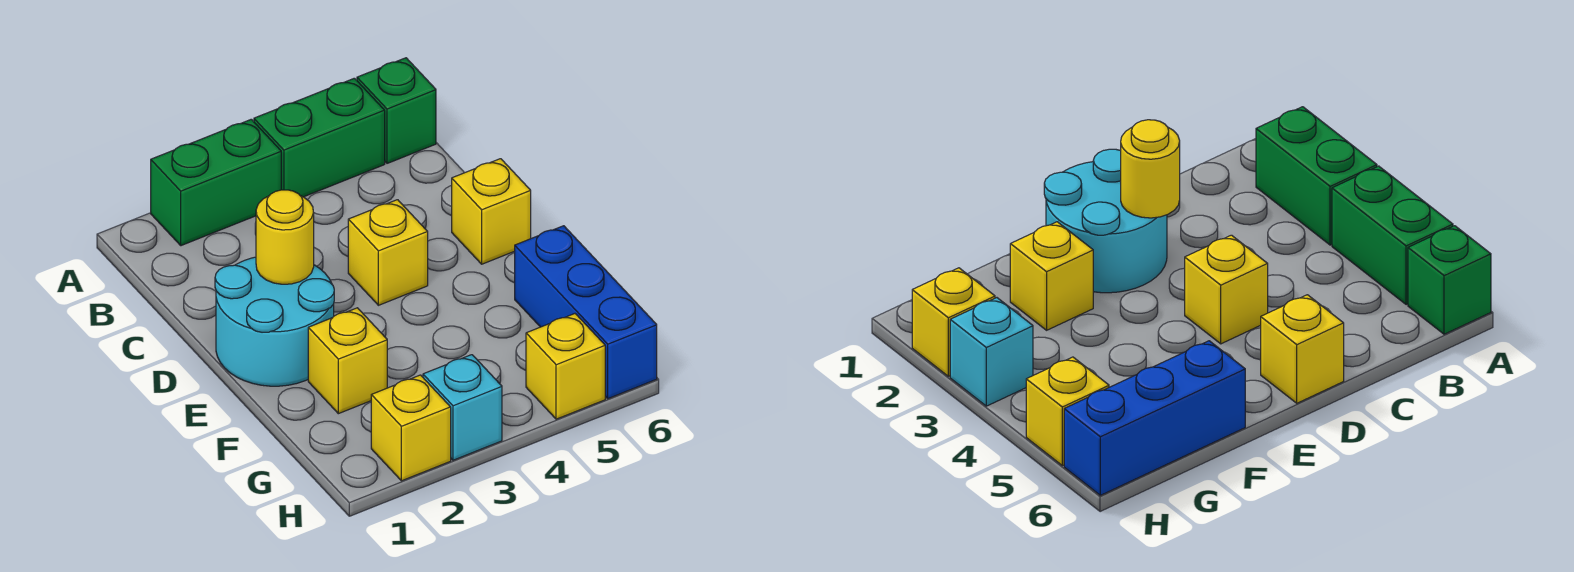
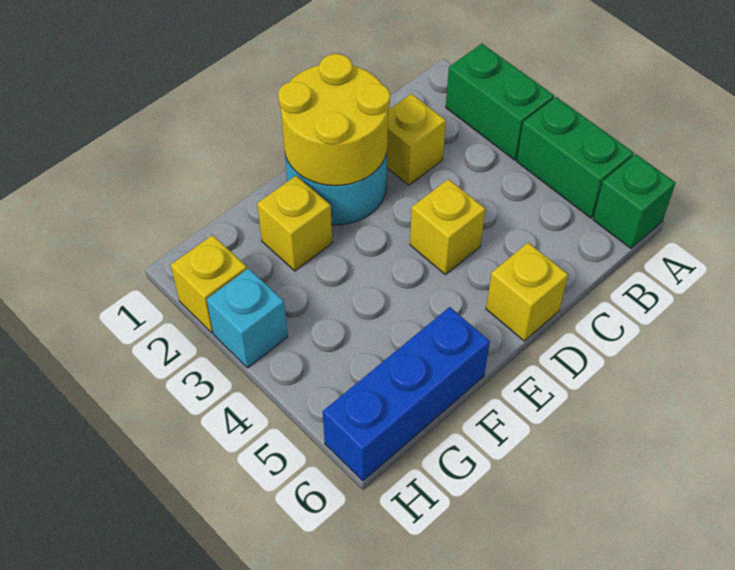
yellow round brick D2 level 2 -> yellow round brick D1:E2 level 2
yellow brick H5 level 1 -> yellow brick C2 level 1

